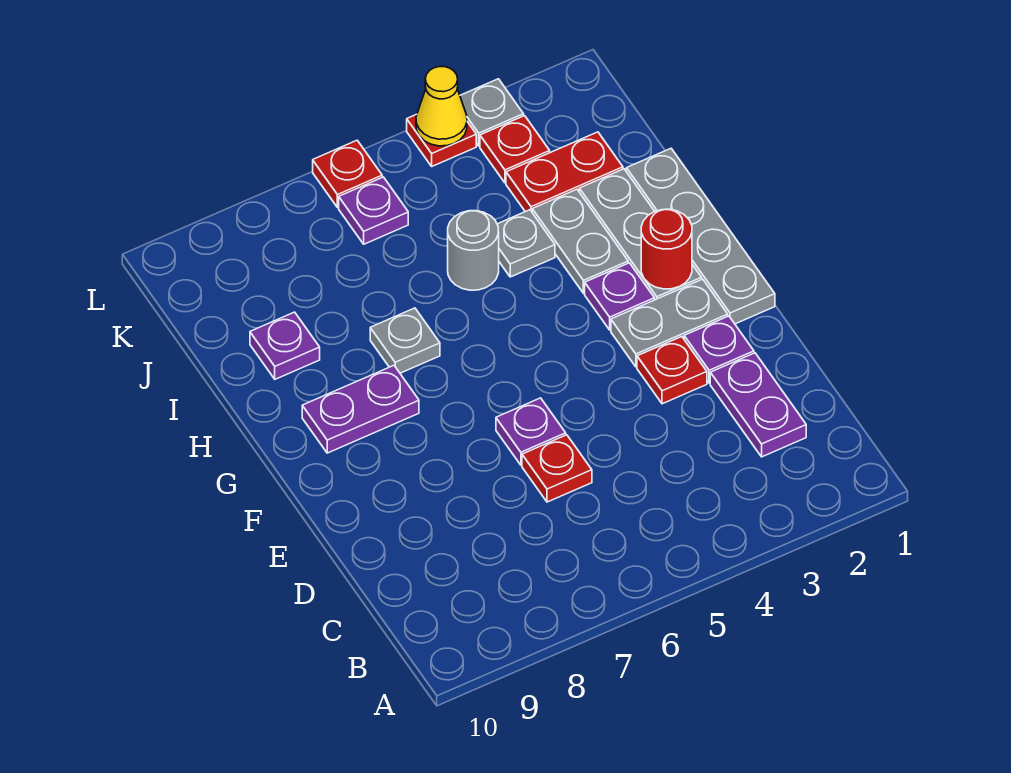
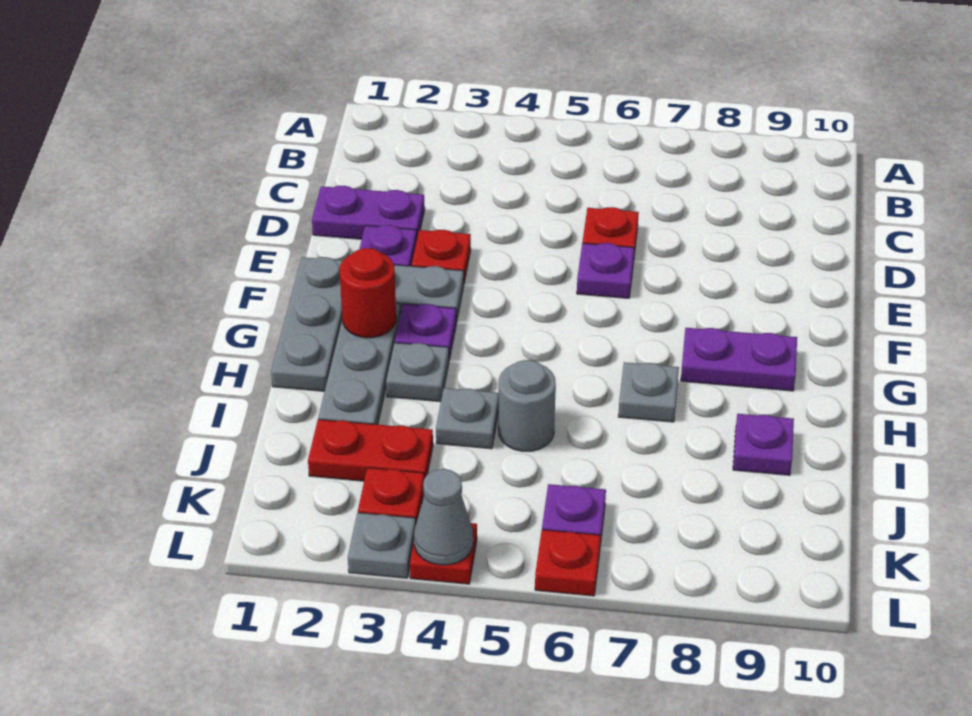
purple plate C2:D2 level 1 -> purple plate D1:D2 level 1
grey plate F1:I1 level 1 -> grey plate F1:H1 level 1
grey plate H3:I3 level 1 -> grey plate H3 level 1
yellow cone L4 level 2 -> grey cone L4 level 2

